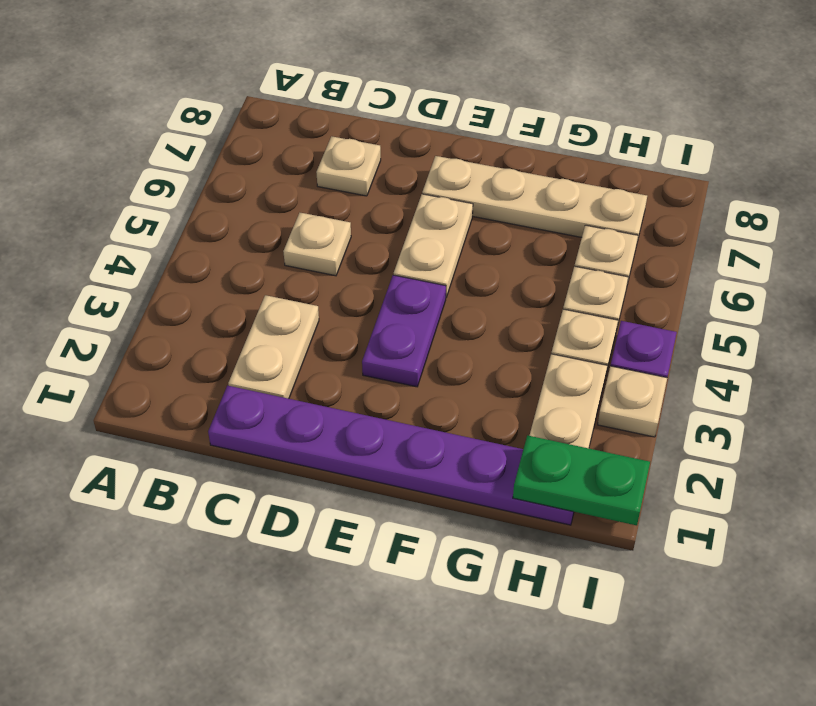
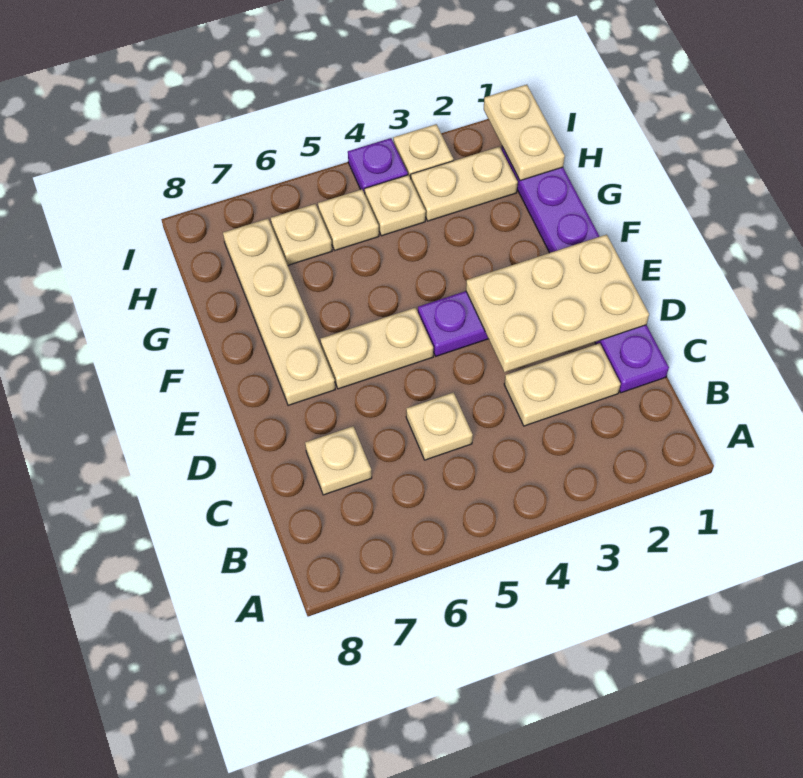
none -> tan plate D1:E3 level 2
green plate H1:I1 level 2 -> tan plate H1:I1 level 2

